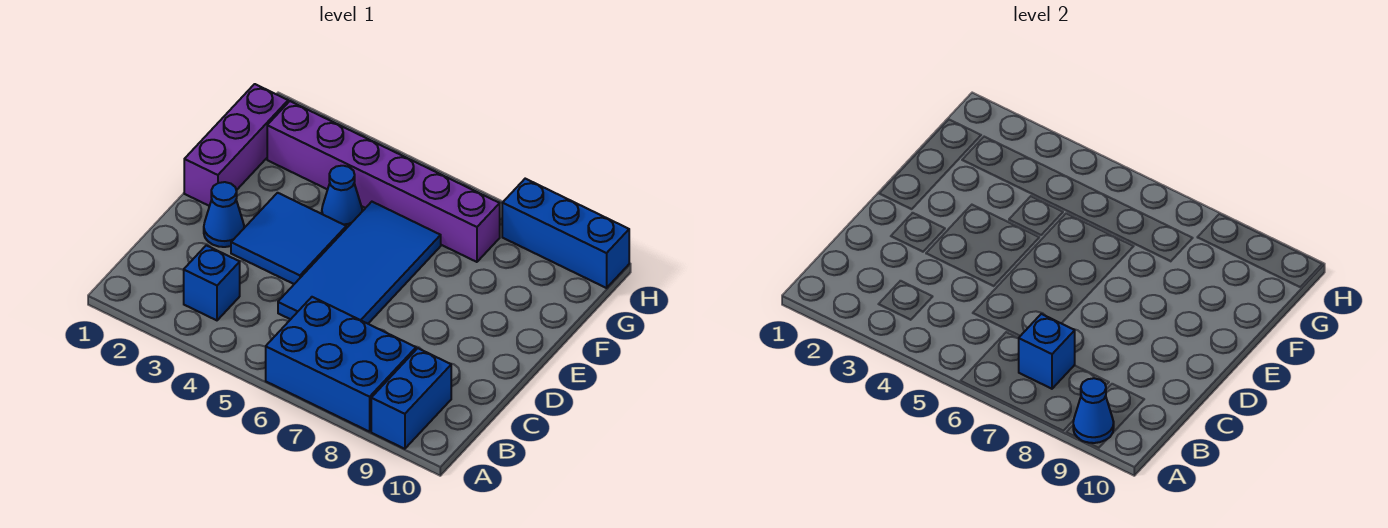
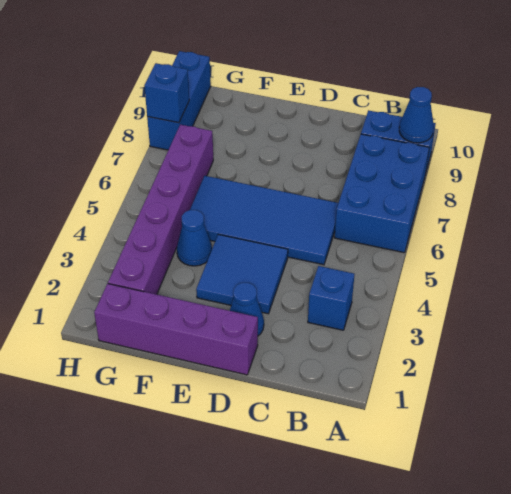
blue brick B7 level 2 -> blue brick H8 level 2
purple brick E1:G1 level 1 -> purple brick D1:G1 level 1

